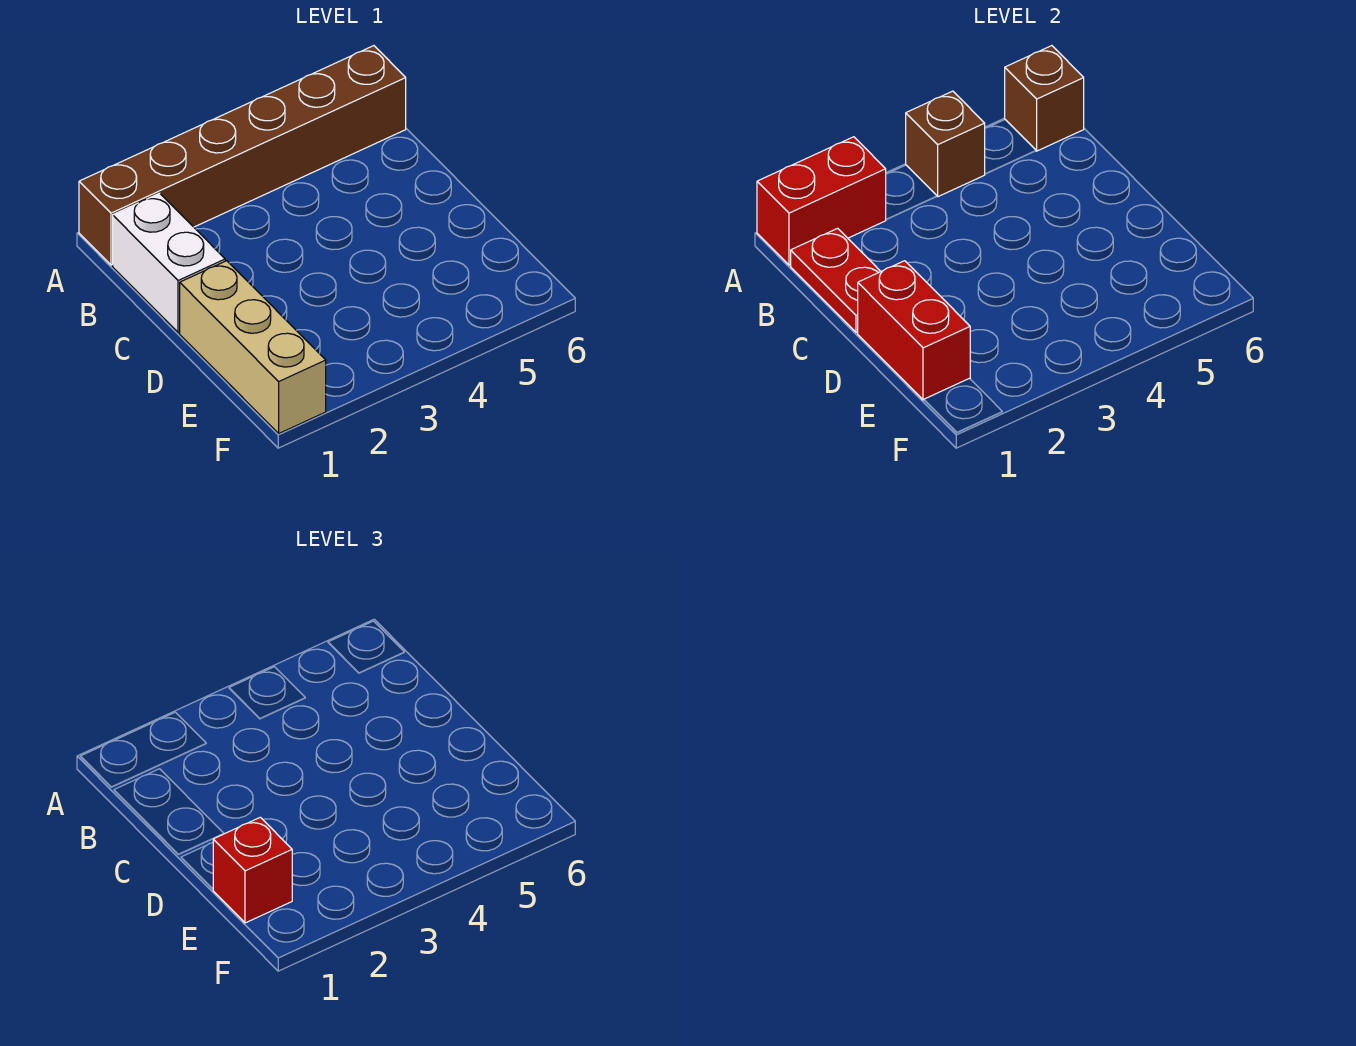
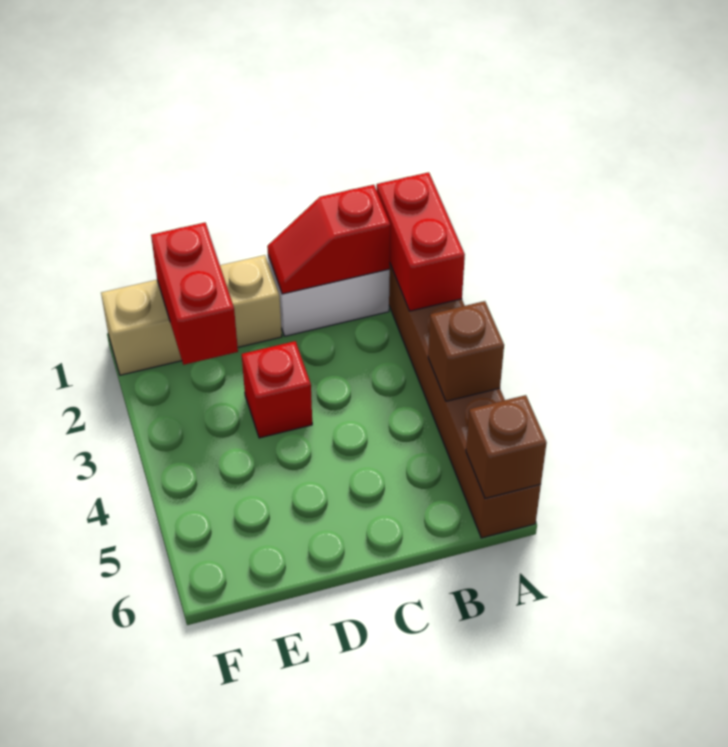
red plate B1:C1 level 2 -> red slope B1:C1 level 2 top B
red brick D1:E1 level 2 -> red brick E1:E2 level 2
red brick E1 level 3 -> red brick D3 level 1

